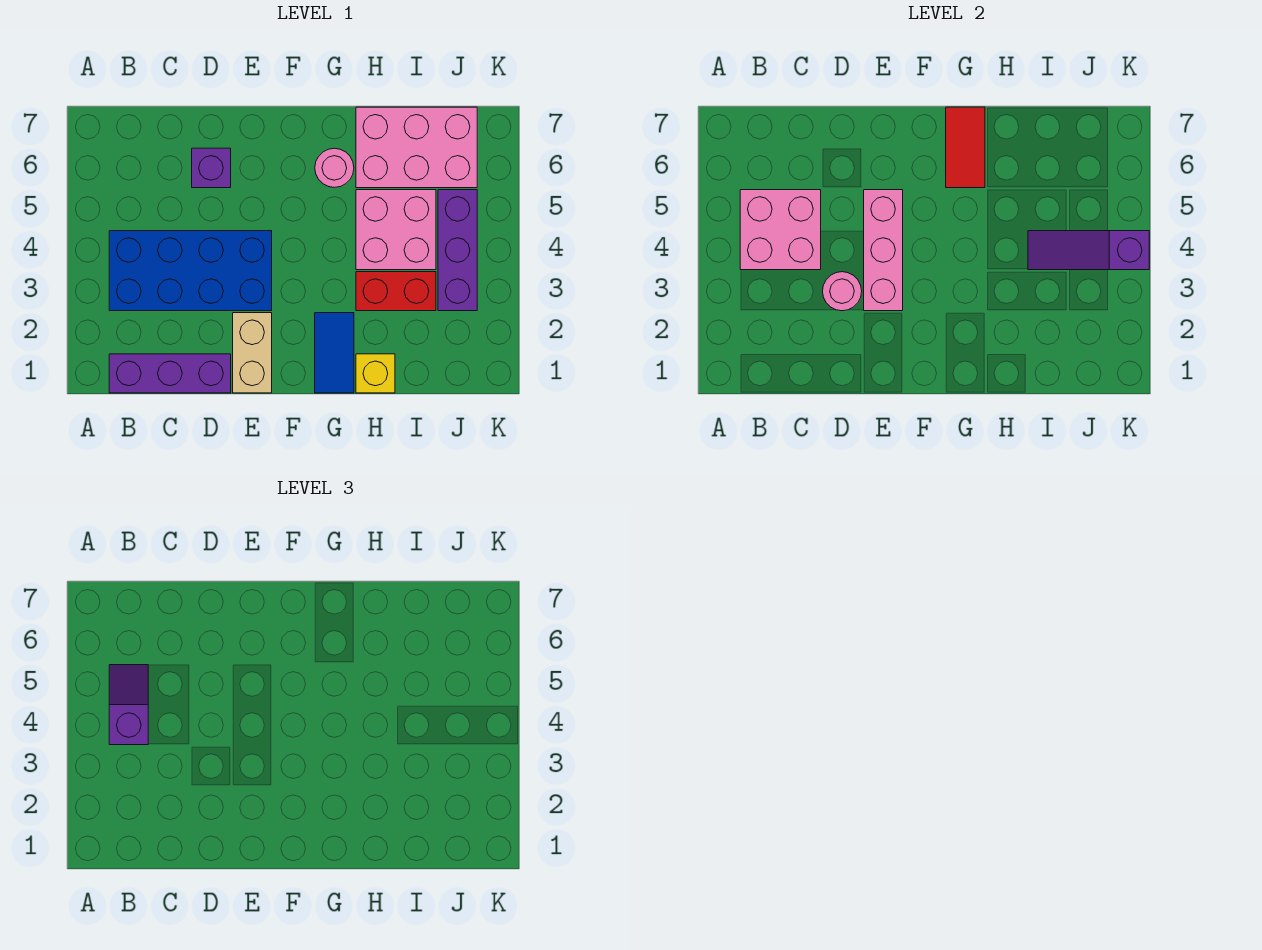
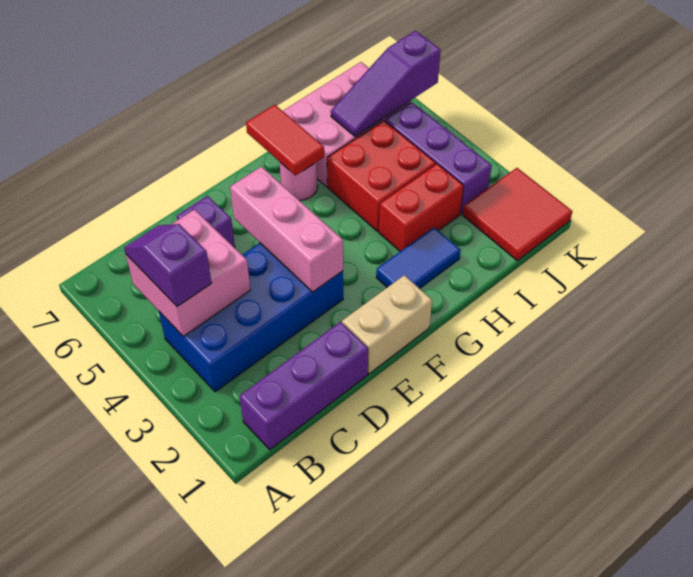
pink round brick D3 level 2 -> none
tan brick E1:E2 level 1 -> tan brick E1:F1 level 1
blue tile G1:G2 level 1 -> blue tile G2:H2 level 1
yellow brick H1 level 1 -> none
pink brick H4:I5 level 1 -> red brick H4:I5 level 1
purple slope I4:K4 level 2 top K -> purple slope I6:K6 level 2 top K
none -> red tile J1:K2 level 1

